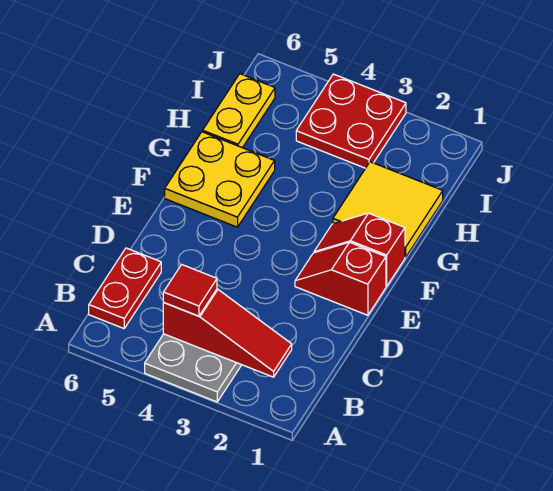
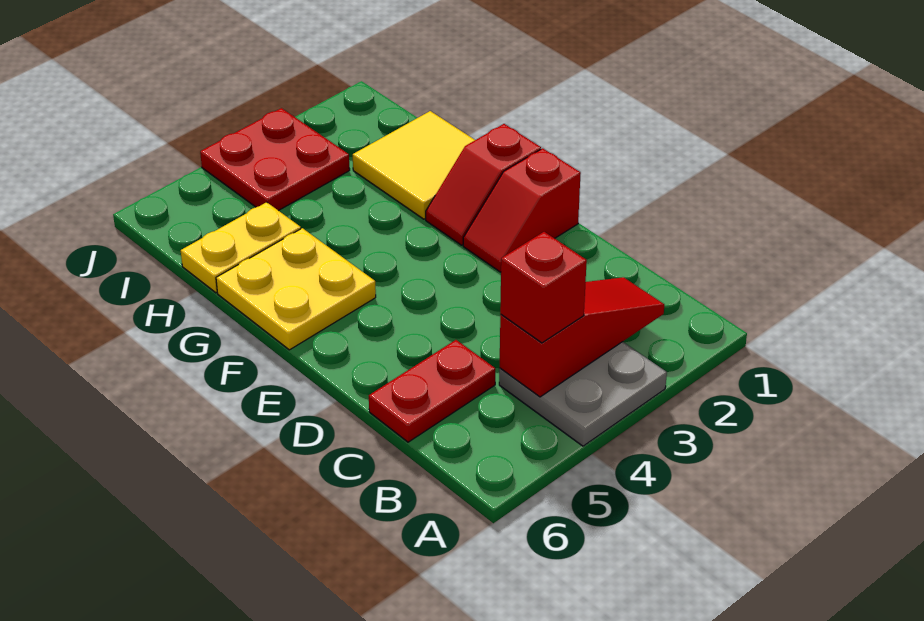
red tile B4 level 3 -> red brick B4 level 3
red plate B6:C6 level 1 -> red plate C5:C6 level 1
yellow plate H6:I6 level 1 -> yellow plate H5:H6 level 1

